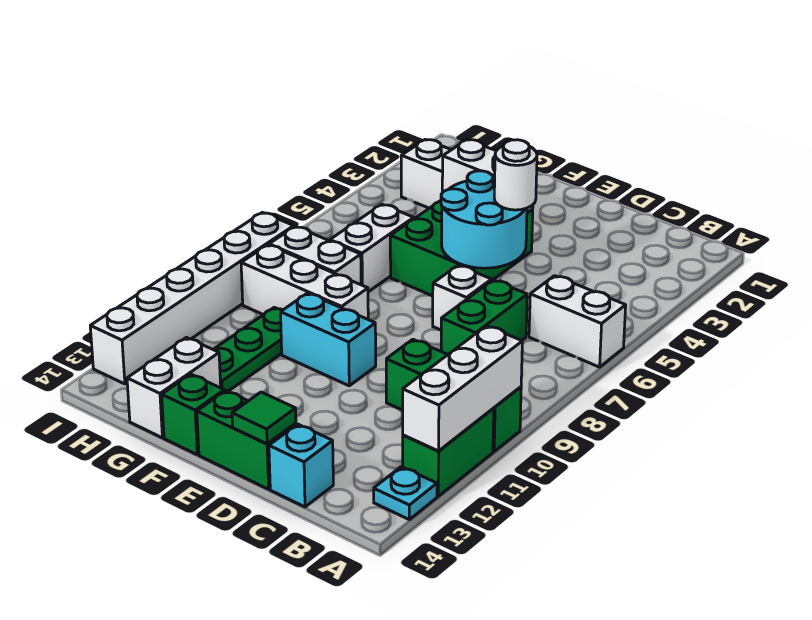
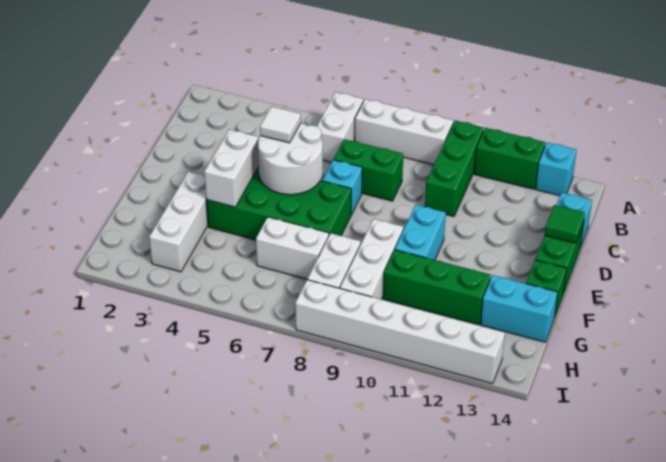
white brick A10:A12 level 2 -> white brick A7:A9 level 1
cyan plate A13 level 1 -> cyan brick A13 level 1
cyan round brick D5:E6 level 2 -> white round brick D5:E6 level 2
white round brick D5 level 3 -> white tile D5 level 3
white brick D7 level 1 -> cyan brick D7 level 1
green brick E4:F6 level 1 -> green brick E4:F7 level 1
green plate G10:G12 level 1 -> green brick G10:G12 level 1
white brick G13:G14 level 1 -> cyan brick G13:G14 level 1

